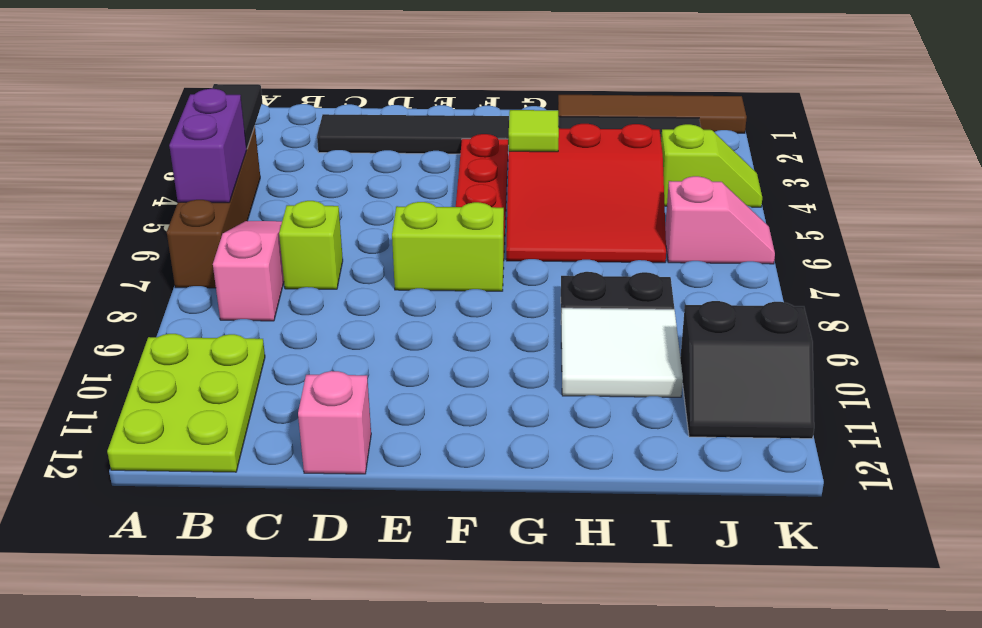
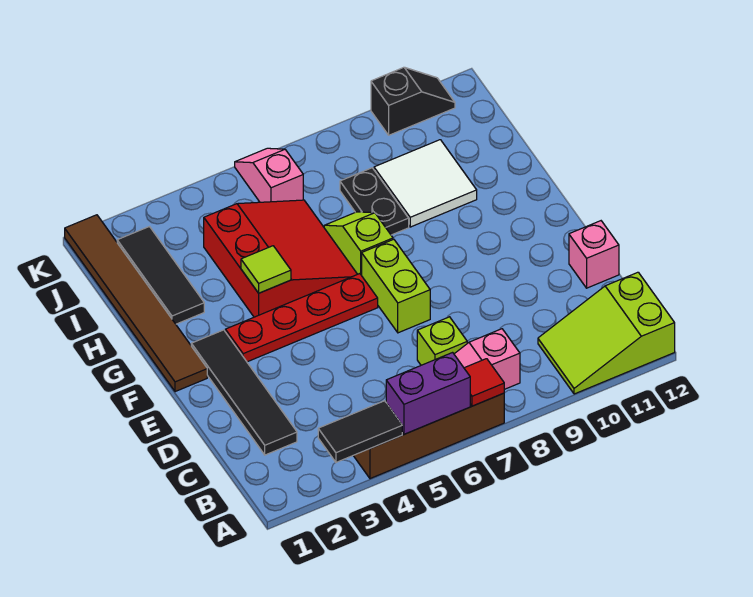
none -> red tile A7 level 2
lime plate A10:B12 level 1 -> lime slope A10:B12 level 1 top 12
brown tile H1:K1 level 1 -> brown tile F1:K1 level 1
lime slope J4:K4 level 1 top J -> lime slope G7:H7 level 1 top G
black slope J10:K11 level 1 top 10 -> black slope K10:K11 level 1 top 10

